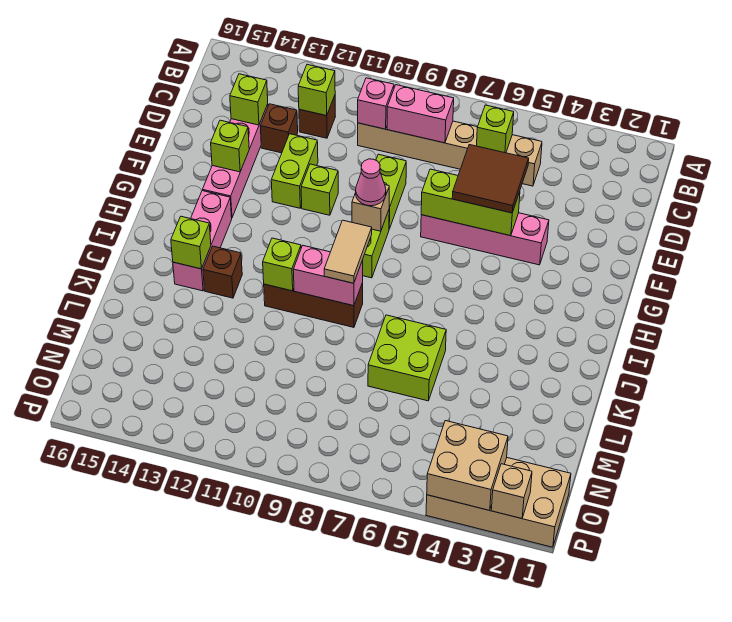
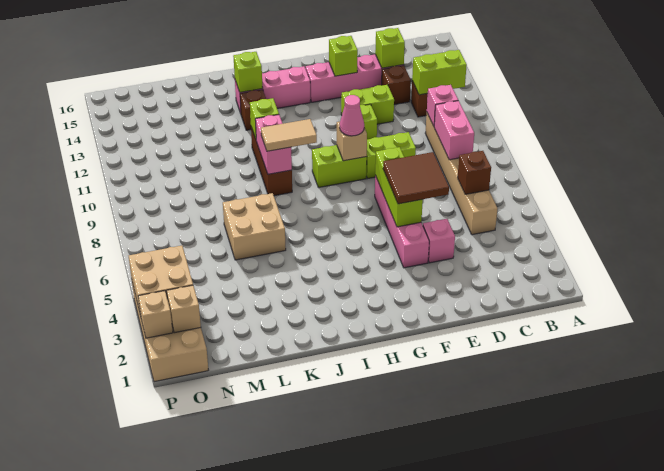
lime brick C6 level 2 -> brown brick C6 level 2
lime brick C12 level 2 -> lime brick B12:C12 level 2
none -> pink brick E4 level 1
lime brick K6:L7 level 1 -> tan brick K6:L7 level 1
none -> tan brick O2 level 2

